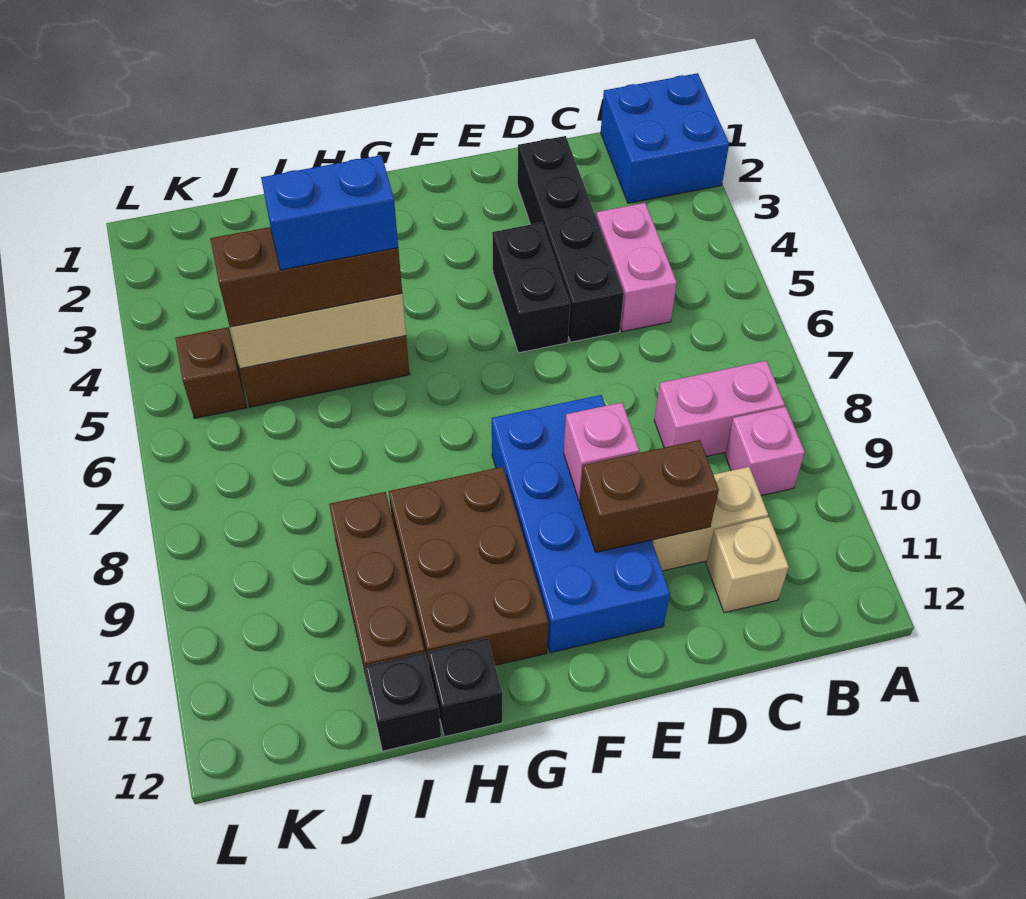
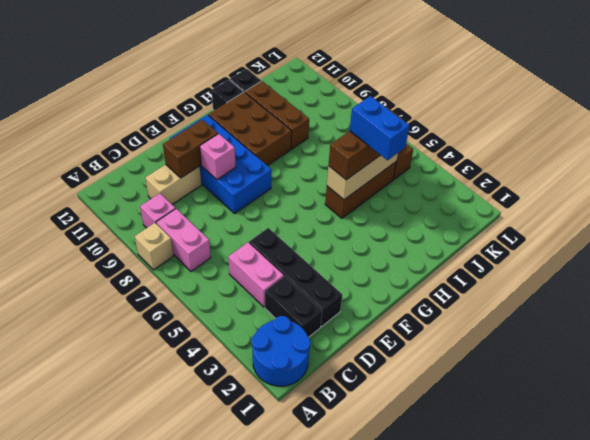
blue brick A1:B2 level 1 -> blue round brick A1:B2 level 1
pink brick B8:C8 level 1 -> pink brick B7:B8 level 1
tan brick C11 level 1 -> tan brick A8 level 1
black brick E4:E5 level 1 -> black brick C2:C3 level 1
blue brick H5:I5 level 4 -> blue brick I4:I5 level 4

